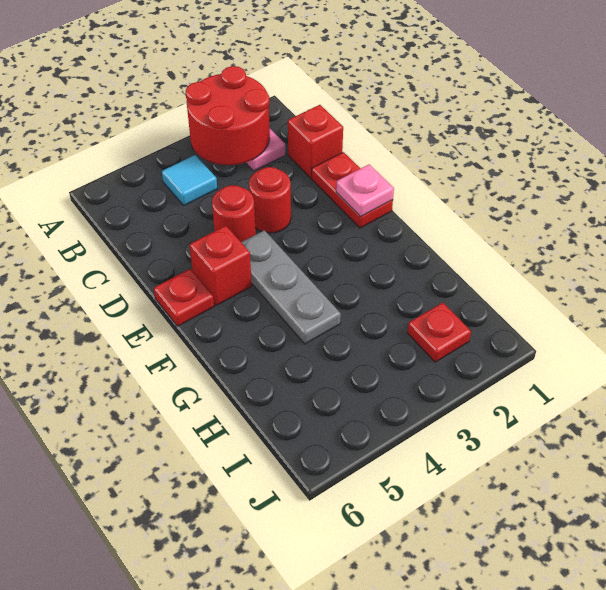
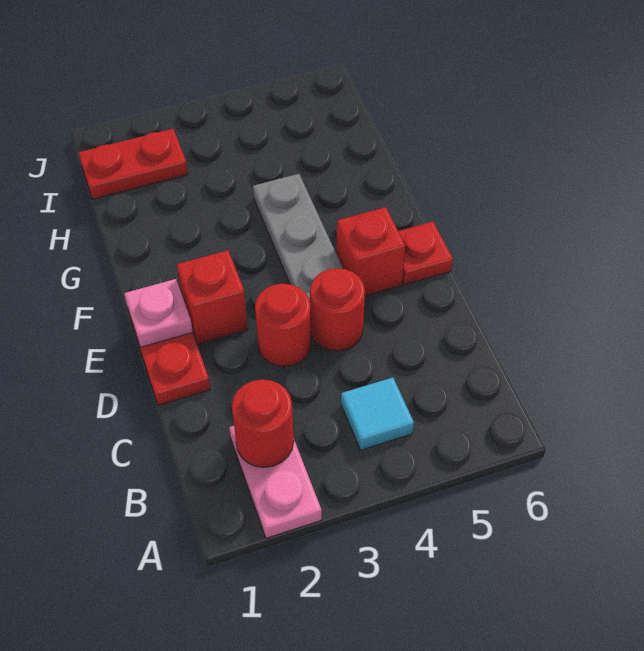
red round brick A2:B3 level 2 -> red round brick B2 level 2
red brick C1 level 1 -> red brick E2 level 1
red plate I2 level 1 -> red plate I1:I2 level 1

